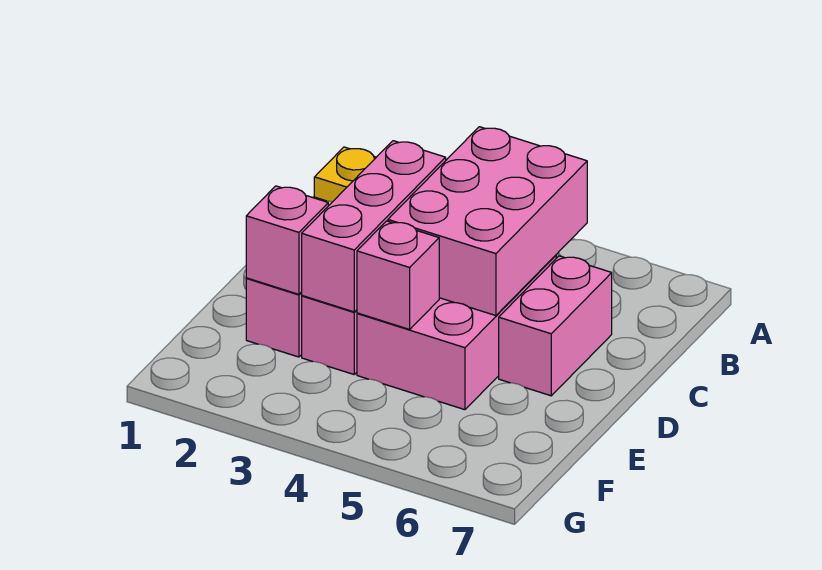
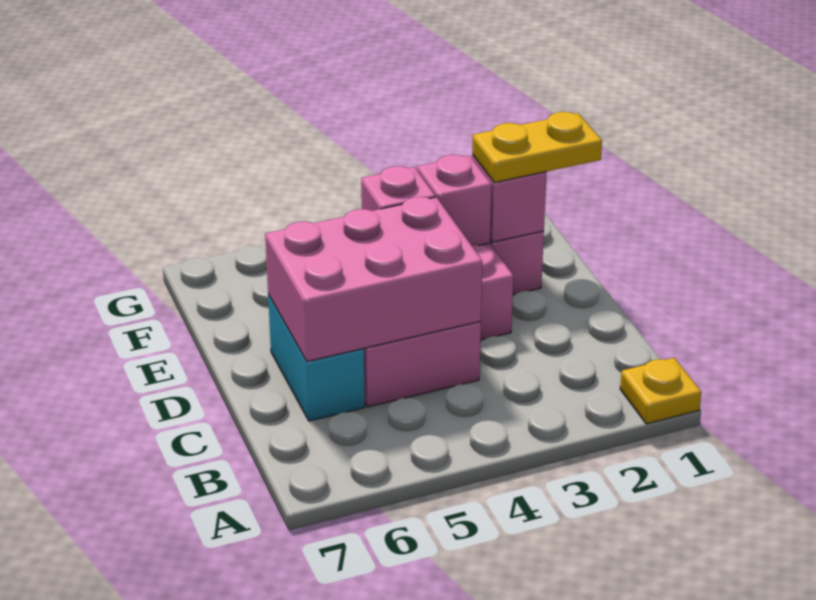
pink brick B4:D5 level 2 -> pink brick C4:D6 level 2
pink brick C3:E3 level 2 -> pink brick E3 level 2
pink brick C6:D6 level 1 -> cyan brick C6:D6 level 1
none -> yellow plate E1:E2 level 3

